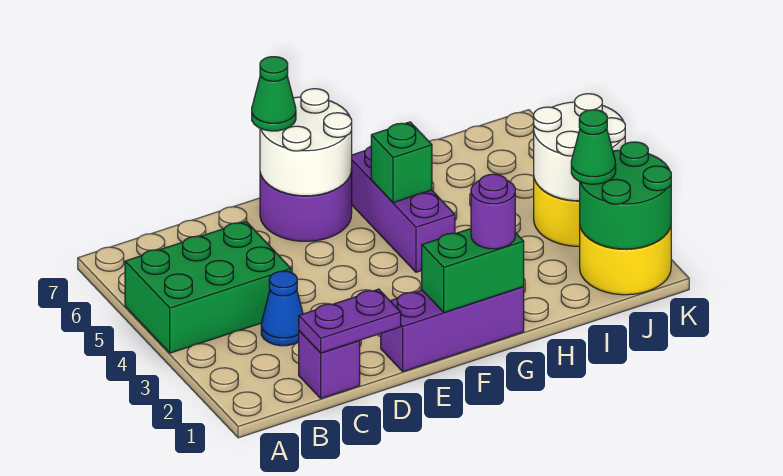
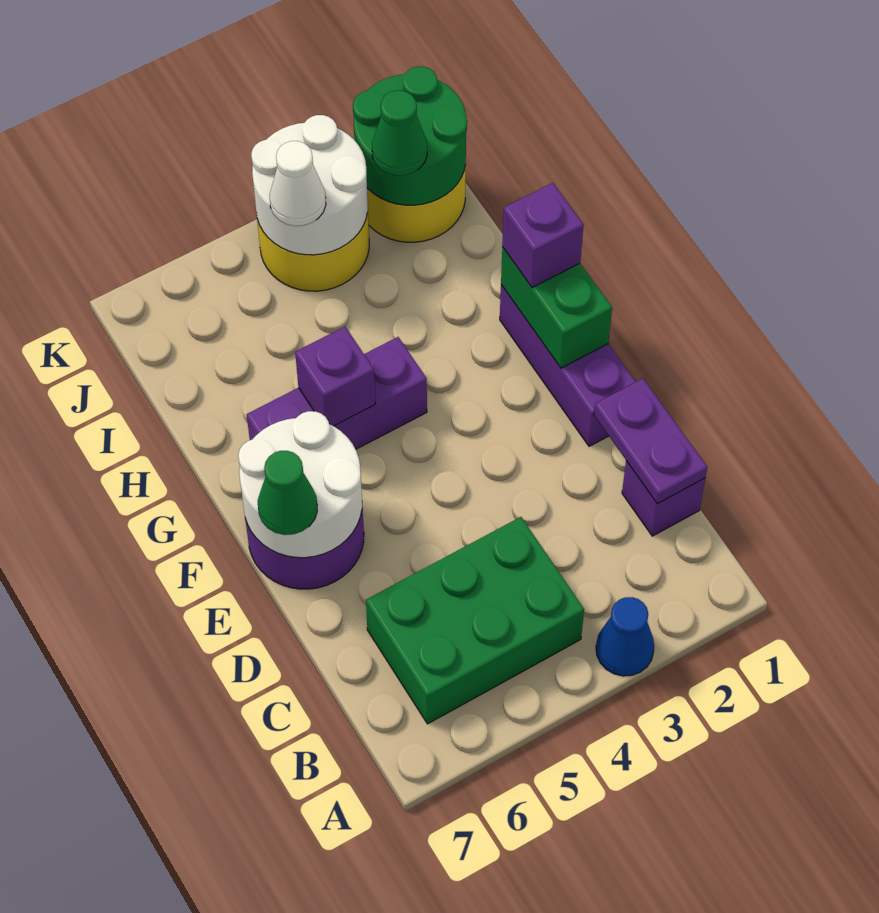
green brick A4:C5 level 1 -> green brick B4:C6 level 1
blue cone C3 level 1 -> blue cone A3 level 1
purple round brick G1 level 3 -> purple brick G1 level 3
green brick G5 level 2 -> purple brick G5 level 2
none -> white cone J4 level 3

